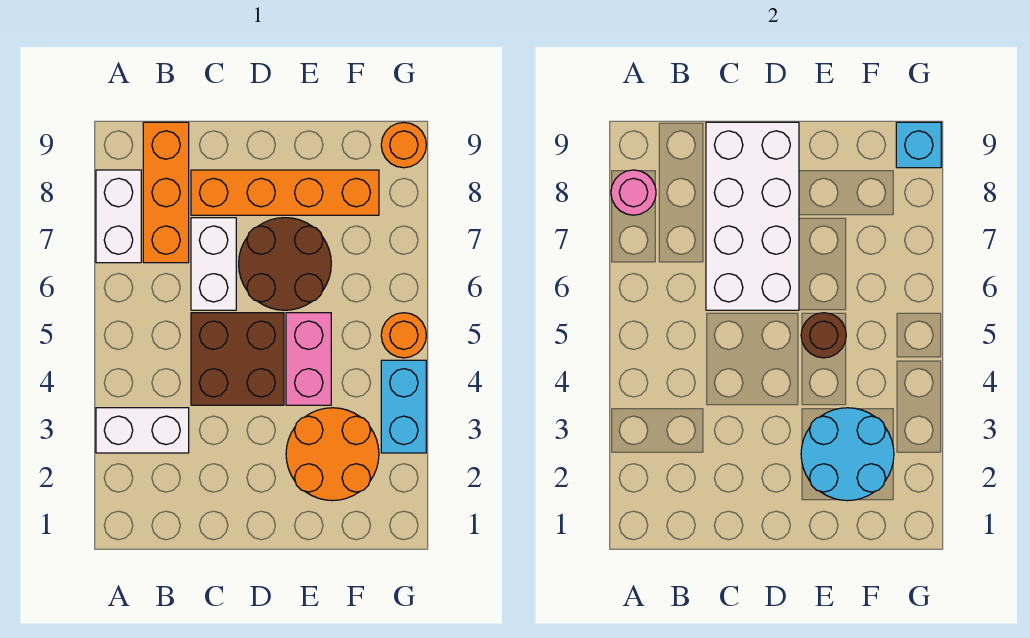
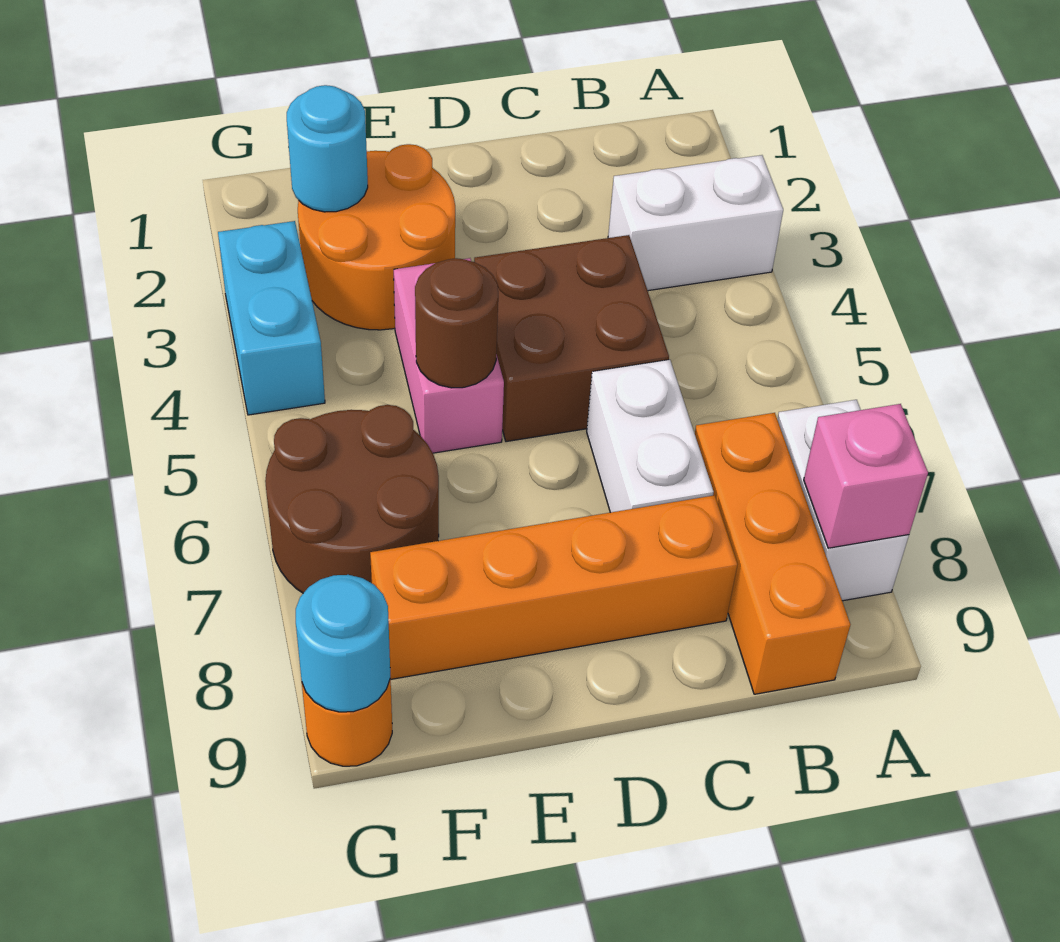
pink round brick A8 level 2 -> pink brick A8 level 2
white brick C6:D9 level 2 -> none
brown round brick D6:E7 level 1 -> brown round brick F6:G7 level 1
cyan round brick E2:F3 level 2 -> cyan round brick F2 level 2
orange round brick G5 level 1 -> none
cyan brick G9 level 2 -> cyan round brick G9 level 2

